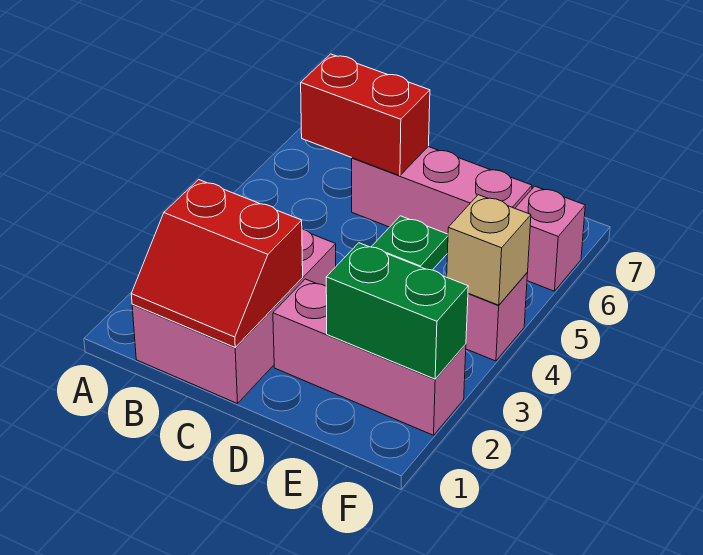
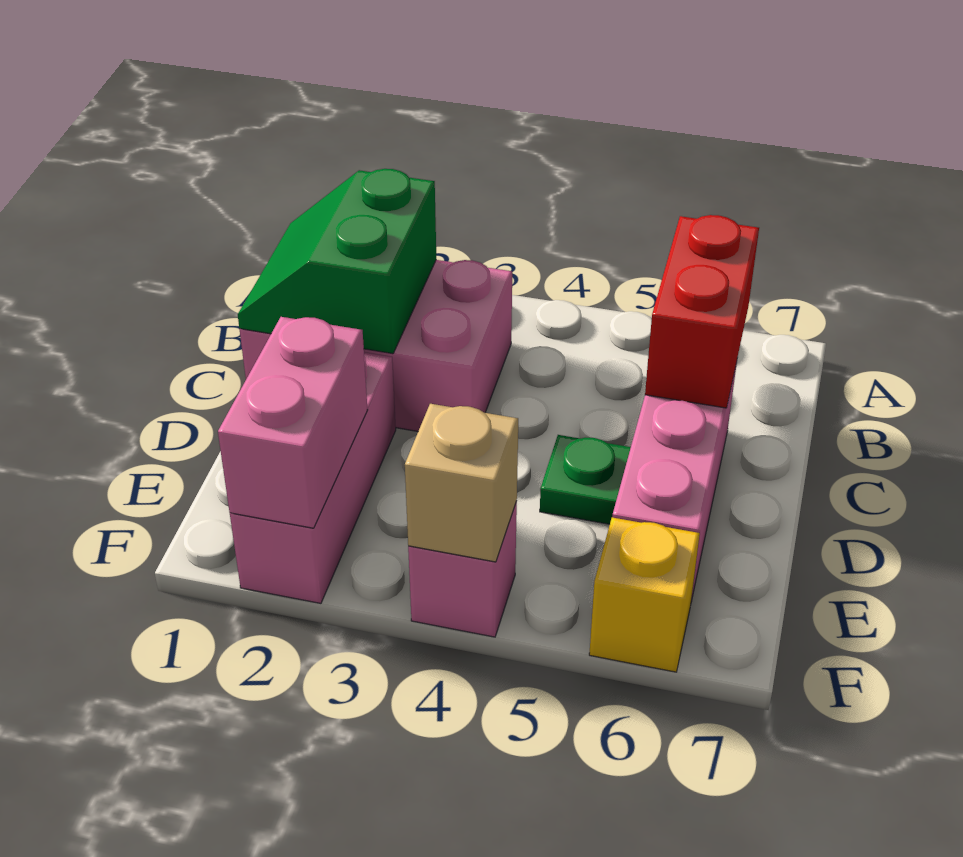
red slope B1:C2 level 2 top 2 -> green slope B1:C2 level 2 top 2
green brick E2:F2 level 2 -> pink brick E2:F2 level 2
pink brick F6 level 1 -> yellow brick F6 level 1

